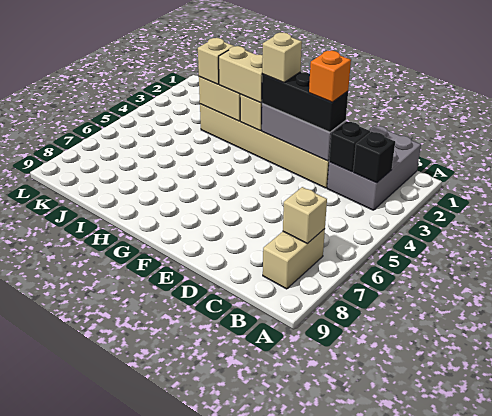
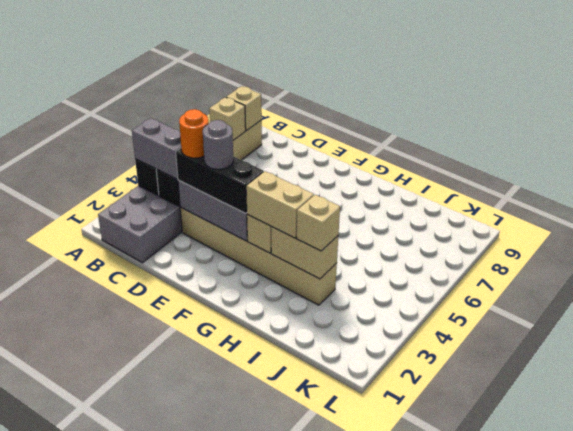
none -> grey brick B3:C3 level 3
orange brick D3 level 4 -> orange round brick D3 level 4
none -> grey round brick E3 level 4
tan brick F3 level 4 -> tan brick B8 level 2

